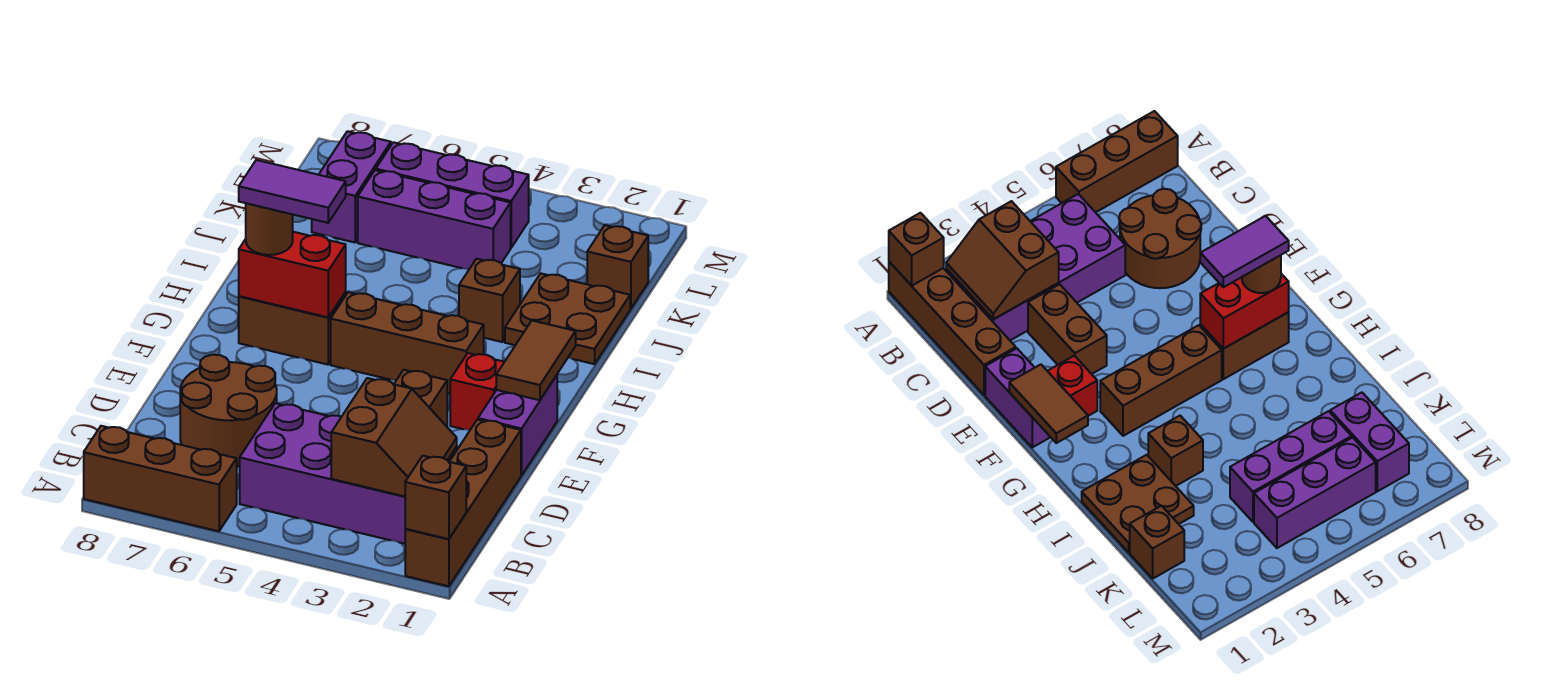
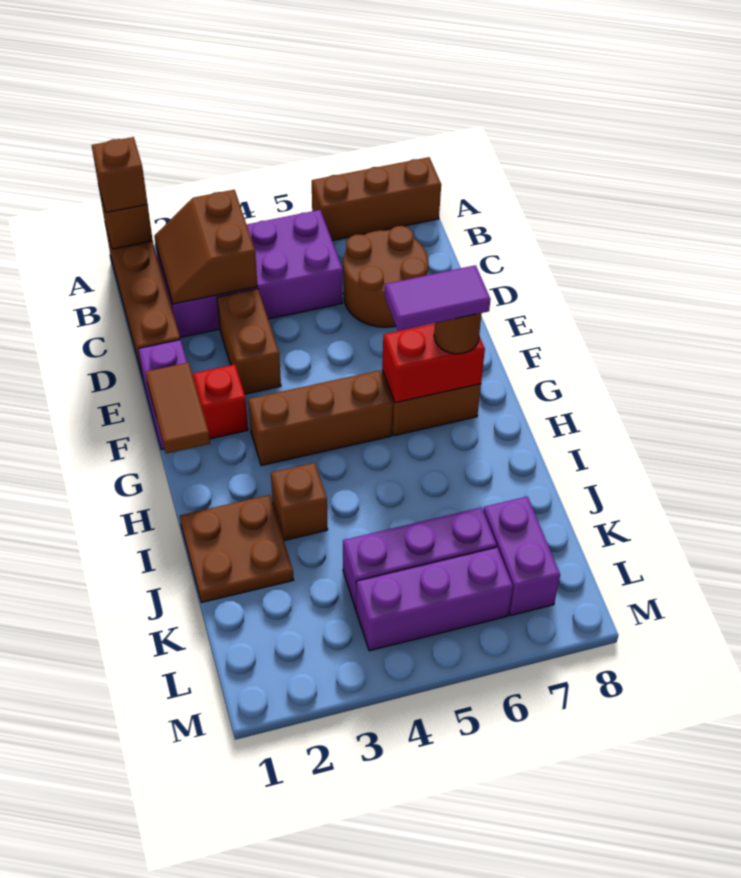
brown brick K1 level 1 -> brown brick A1 level 3

